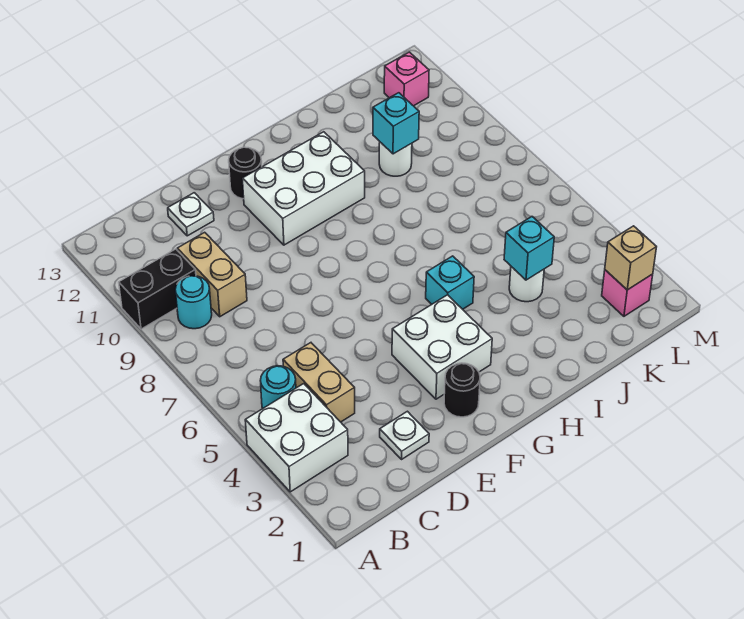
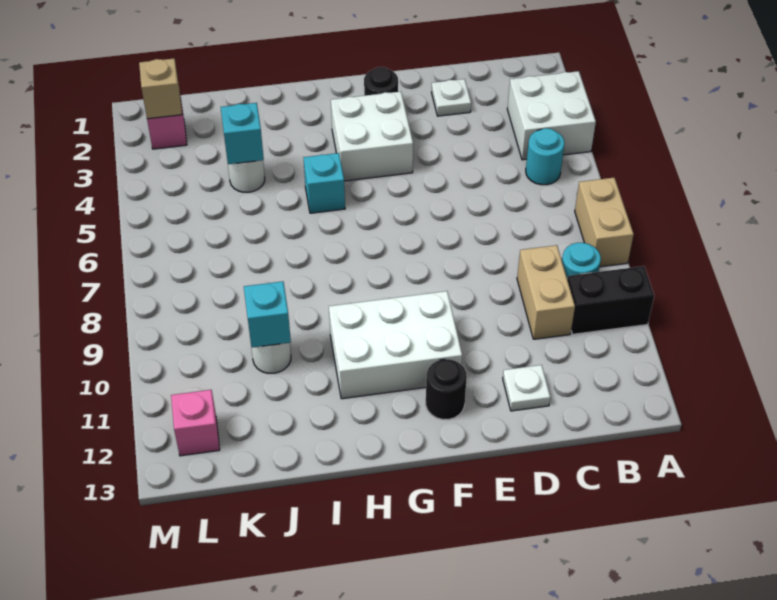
tan brick C4:C5 level 1 -> tan brick A7:A8 level 1

